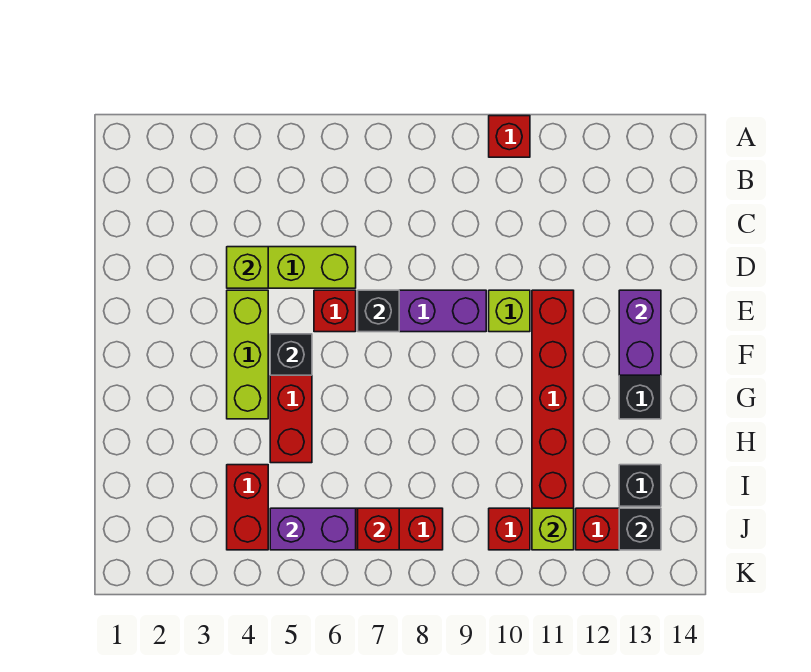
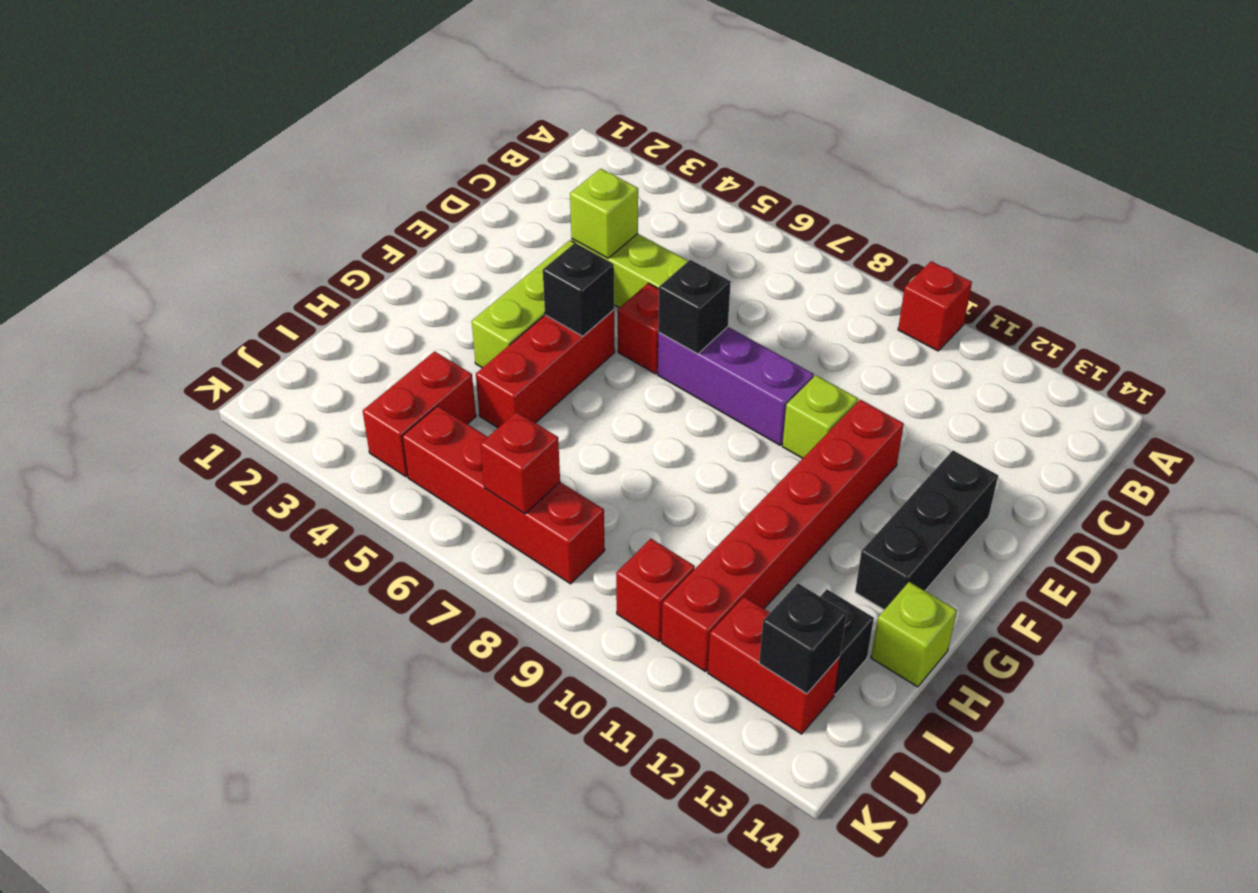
purple brick E13:F13 level 2 -> none
purple brick J5:J6 level 2 -> none
lime brick J11 level 2 -> lime brick H14 level 1

